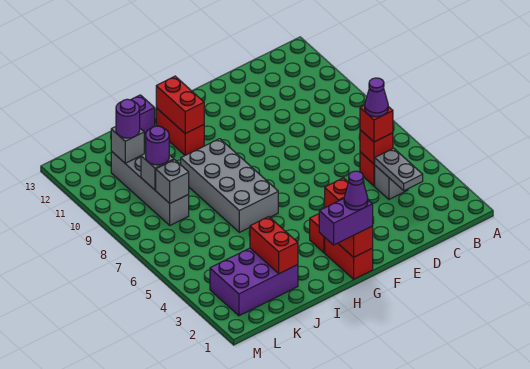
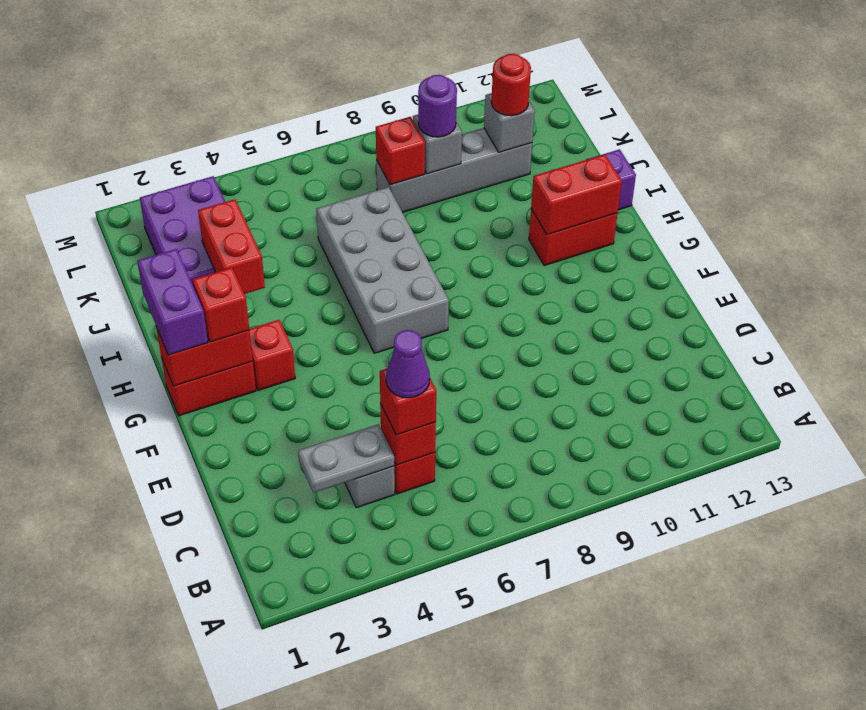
purple cone G1 level 4 -> none
grey brick H6:I9 level 1 -> grey brick G6:J7 level 1
red brick J2:J3 level 2 -> red brick I3:J3 level 2
grey brick K8 level 2 -> red brick K8 level 2
purple round brick K11 level 3 -> red round brick K11 level 3

